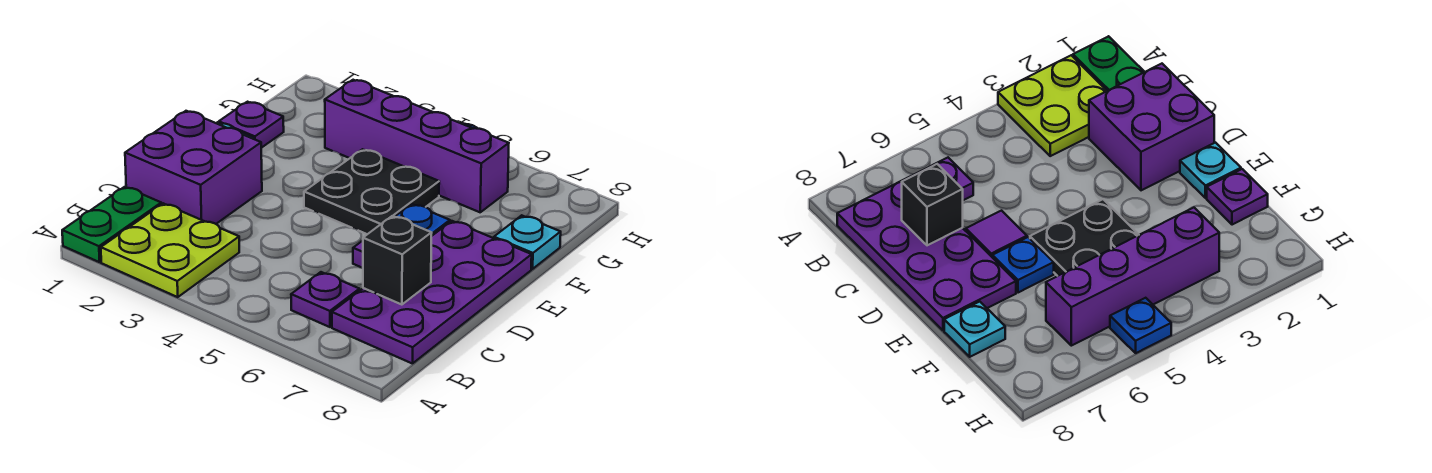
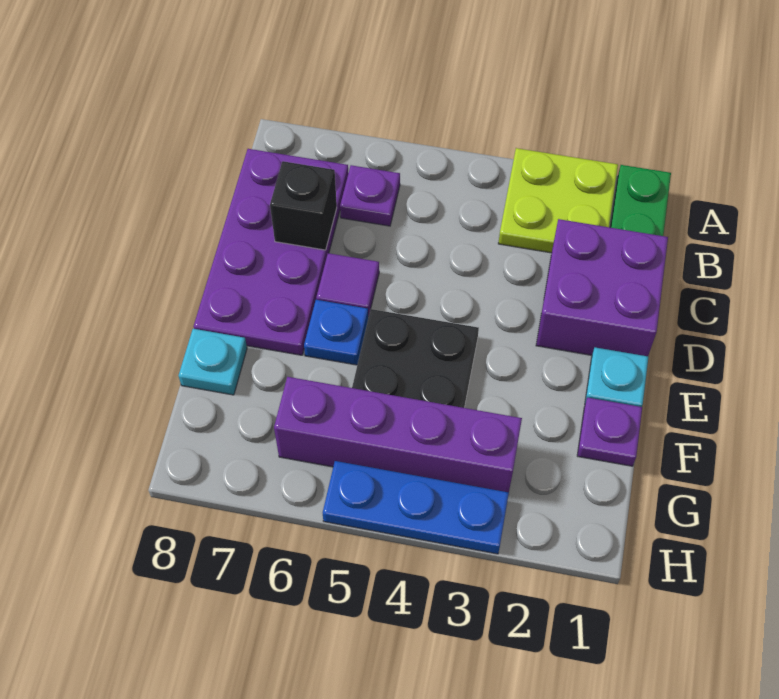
blue plate H5 level 1 -> blue plate H3:H5 level 1

